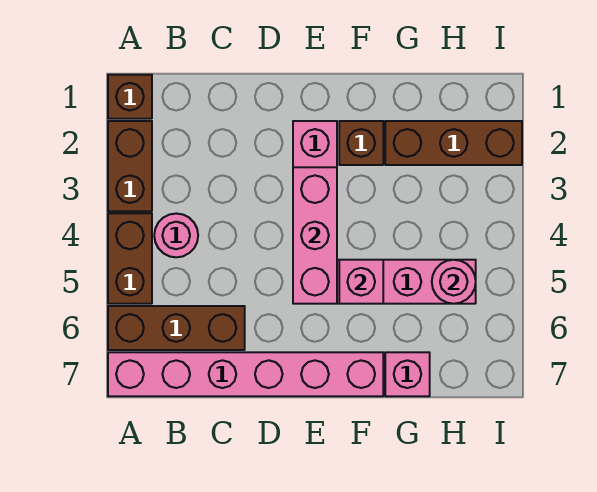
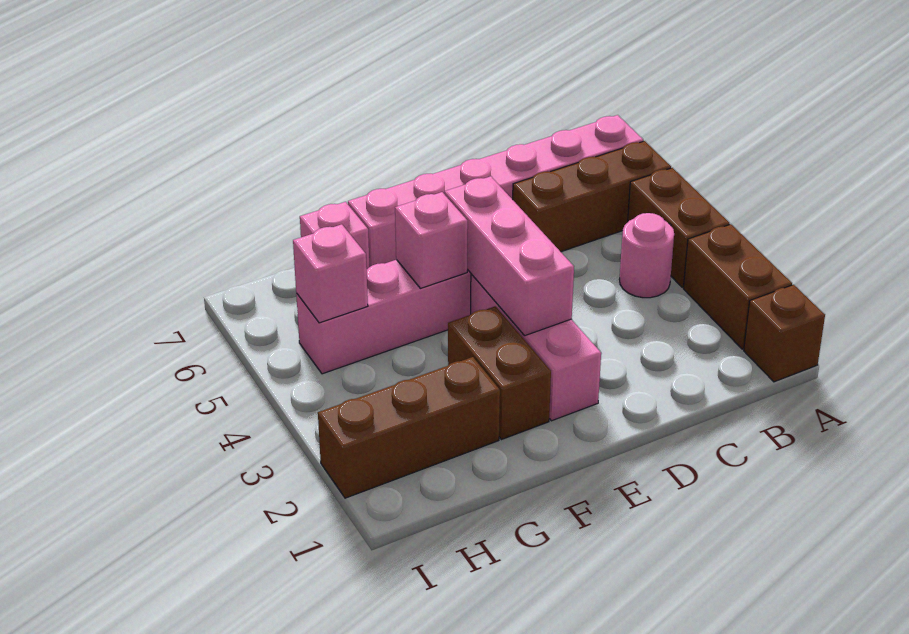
brown brick F2 level 1 -> brown brick F2:F3 level 1
pink round brick H5 level 2 -> pink brick H5 level 2

